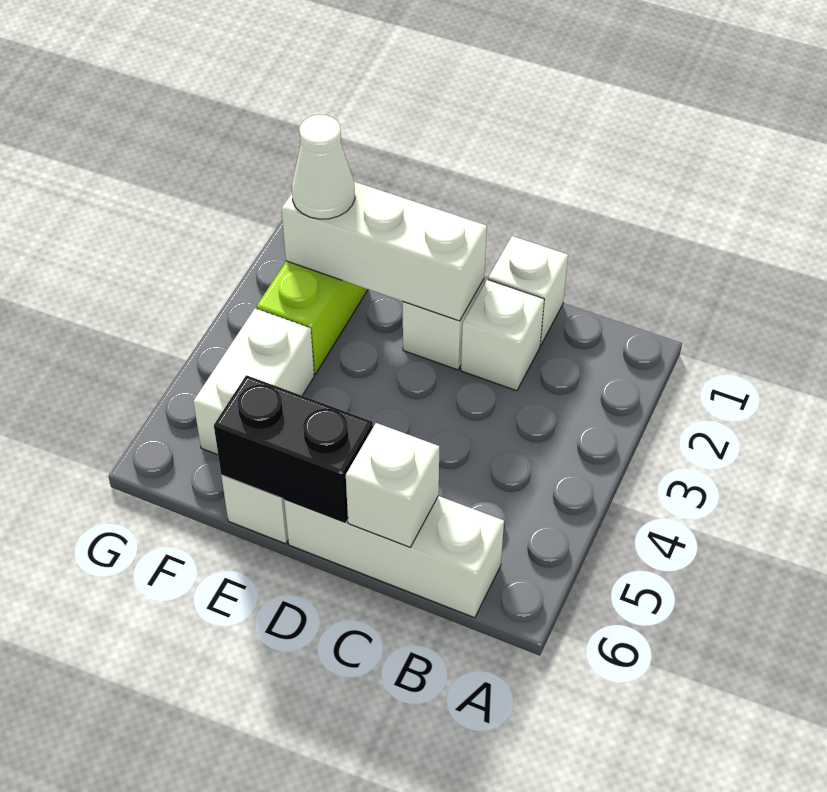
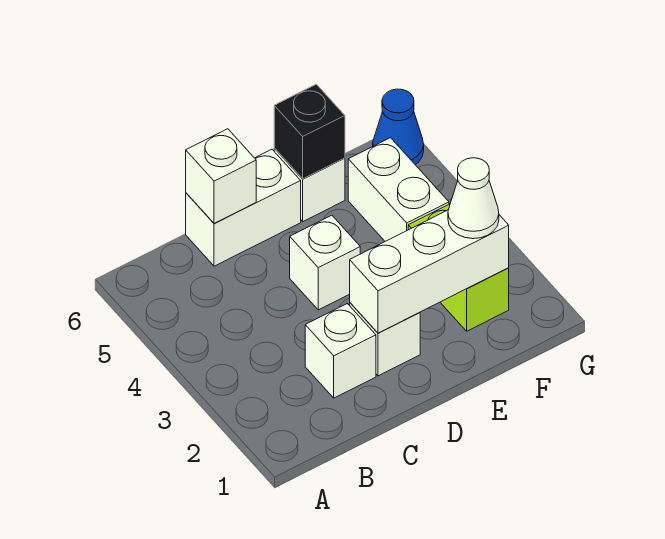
white brick B6:D6 level 1 -> white brick C6:D6 level 1
white brick C1 level 1 -> white brick D4 level 1
black brick D6:E6 level 2 -> black brick E6 level 2
none -> blue cone G6 level 1

